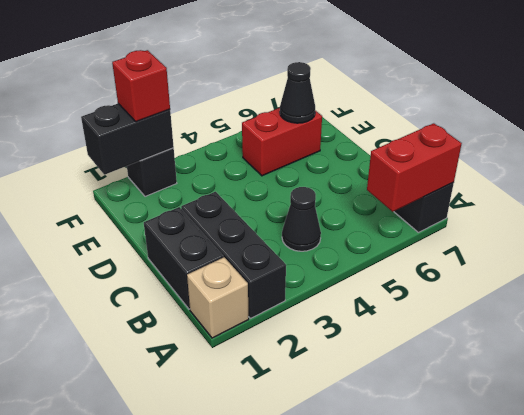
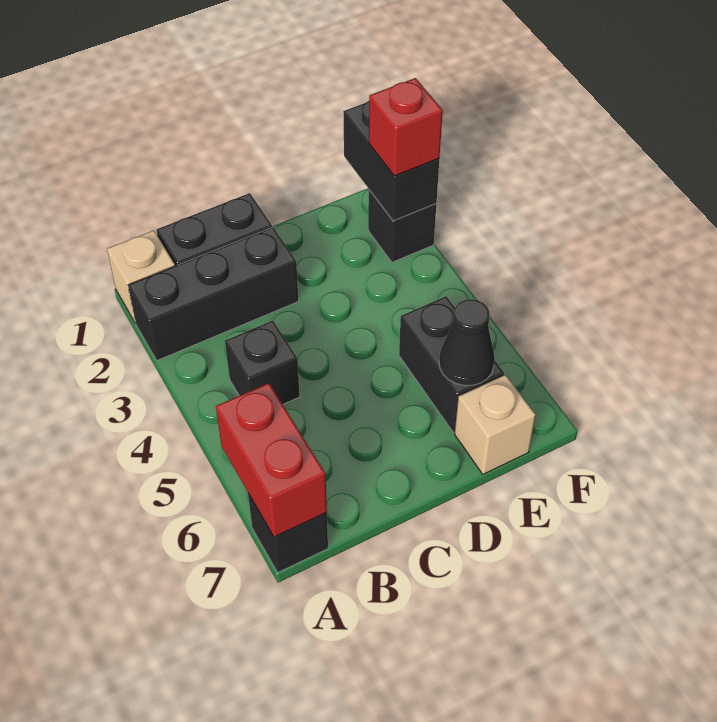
black cone B4 level 1 -> black brick B4 level 1
red brick E5:E6 level 1 -> black brick E5:E6 level 1
none -> tan brick E7 level 1

